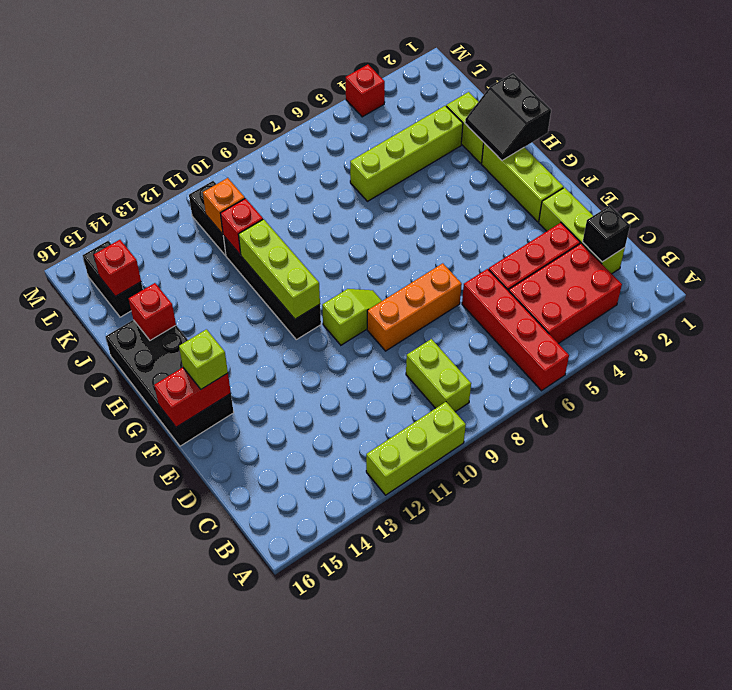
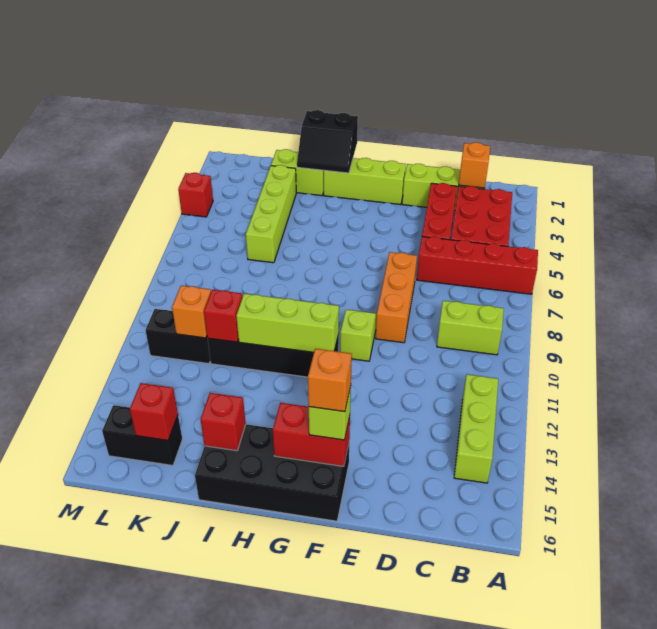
lime brick A10:A12 level 1 -> lime brick B12:B14 level 1
black brick C2 level 2 -> orange brick C2 level 2
red brick F15:F16 level 2 -> red brick F15:G15 level 2
none -> orange brick F15 level 4

